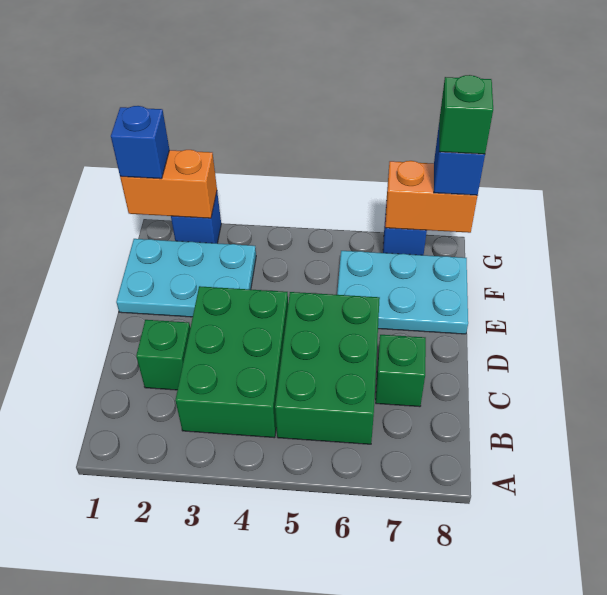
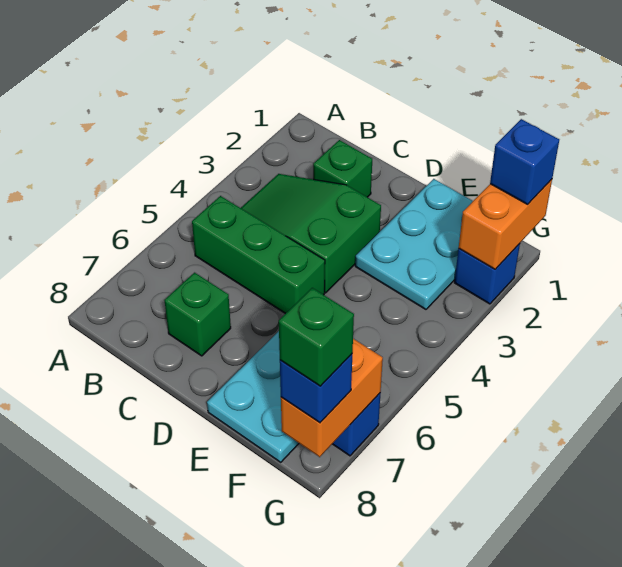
green brick B3:D4 level 1 -> green slope B3:D4 level 1 top D
green brick B5:D6 level 1 -> green brick B5:D5 level 1

